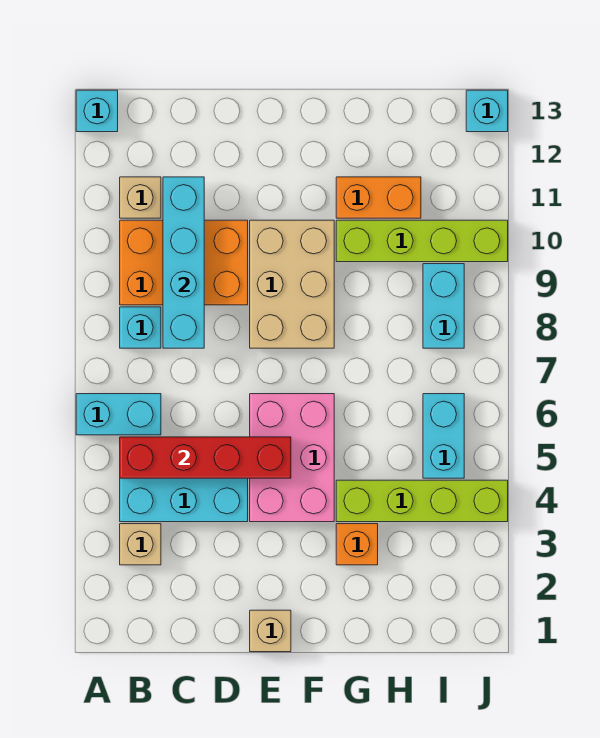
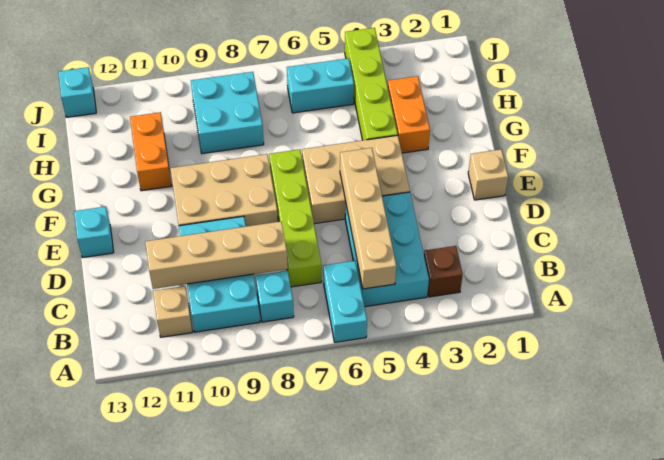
cyan brick A13 level 1 -> cyan brick E13 level 1
tan brick B3 level 1 -> brown brick B3 level 1
red brick B5:E5 level 2 -> tan brick B5:E5 level 2
orange brick B9:D10 level 1 -> cyan brick B9:D10 level 1
cyan brick C8:C11 level 2 -> tan brick C8:C11 level 2
pink brick E4:F6 level 1 -> tan brick E4:F6 level 1
orange brick G3 level 1 -> orange brick G3:H3 level 1
lime brick G10:J10 level 1 -> lime brick C7:F7 level 1
cyan brick I8:I9 level 1 -> cyan brick H8:I9 level 1

